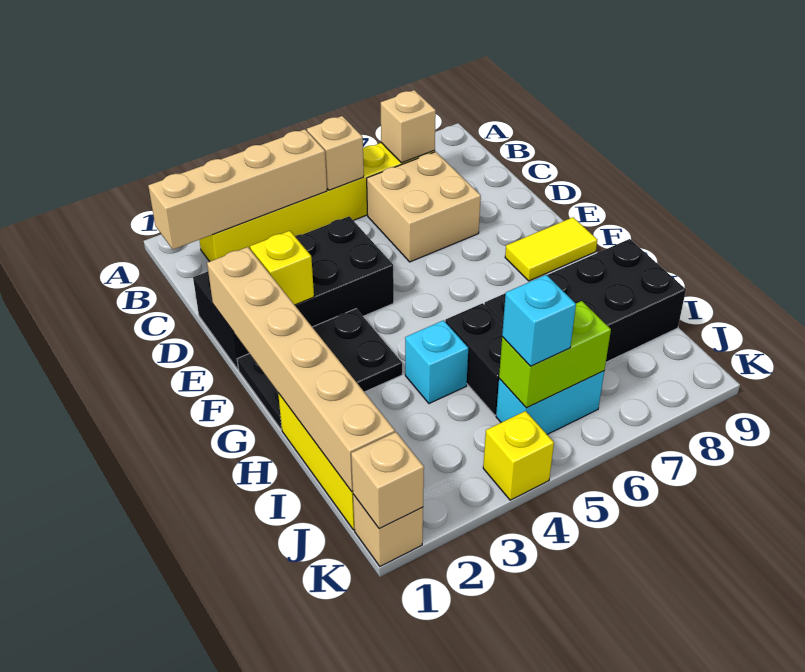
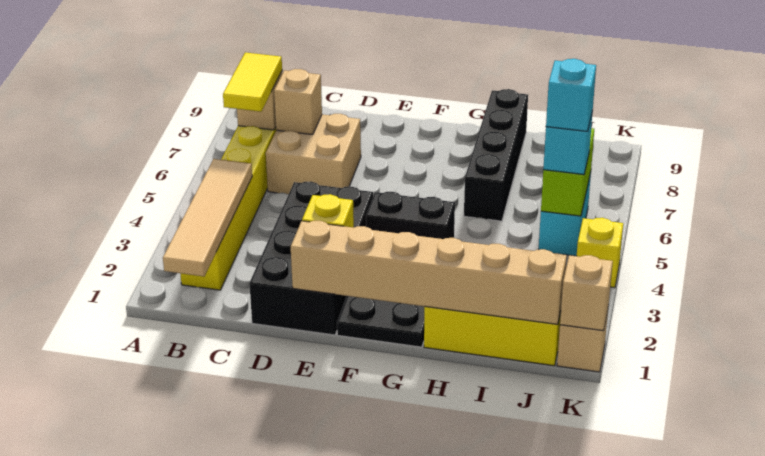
tan brick B1:B4 level 2 -> tan tile B1:B4 level 2
tan brick B5 level 2 -> tan brick C7 level 2
yellow tile F8:F9 level 1 -> yellow tile B6:B7 level 3
cyan brick H4 level 1 -> cyan brick J5 level 4
black brick H5:I5 level 1 -> black brick F4:G4 level 1
black brick H6:I9 level 1 -> black brick H6:H9 level 1

